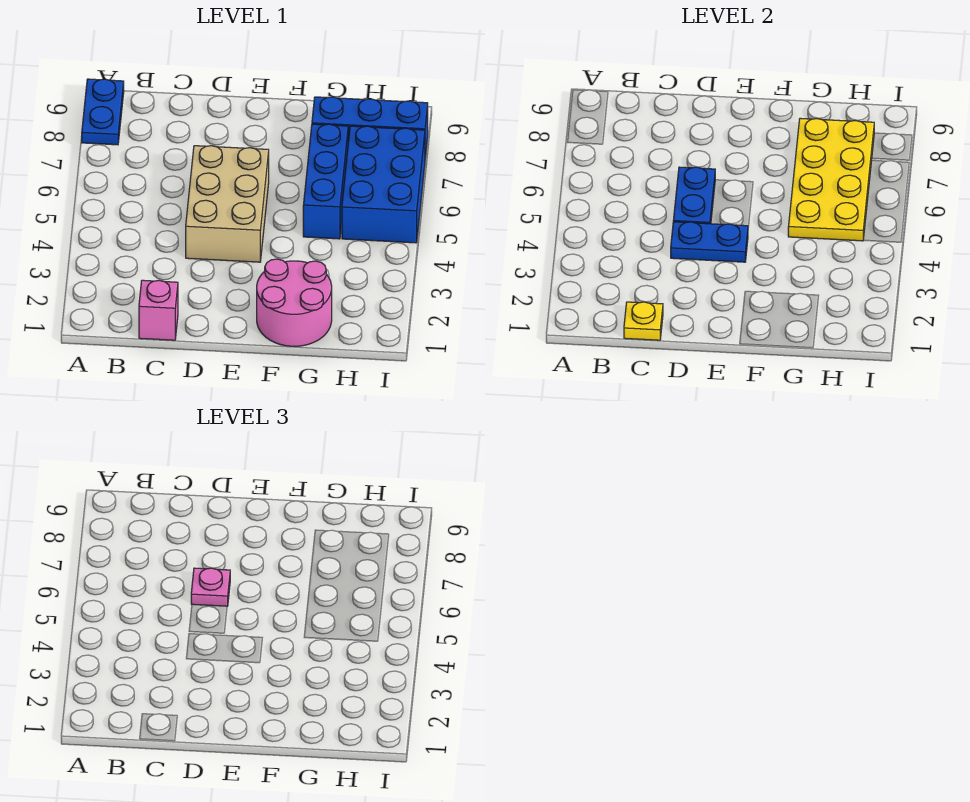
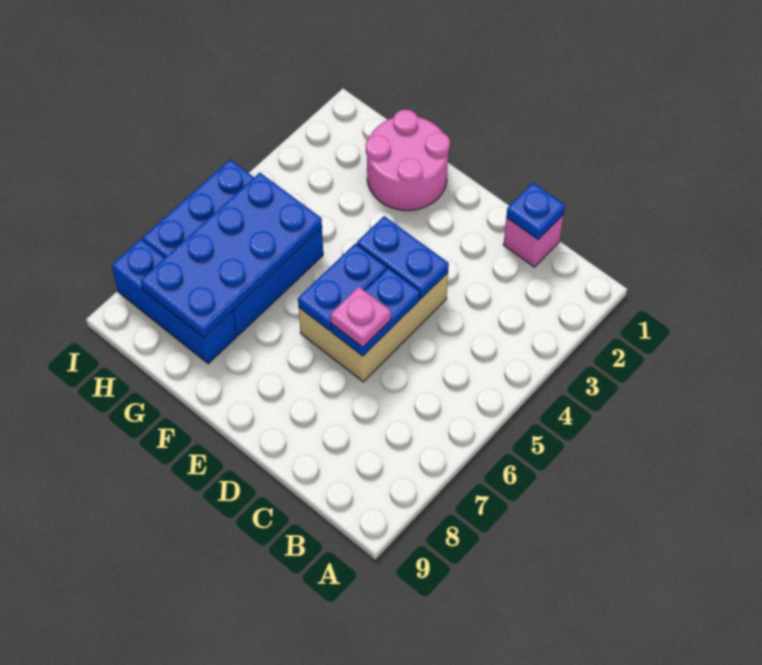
blue plate A8:A9 level 1 -> blue plate E5:E6 level 2
yellow plate C1 level 2 -> blue plate C1 level 2
yellow plate G5:H8 level 2 -> blue plate G5:H8 level 2

